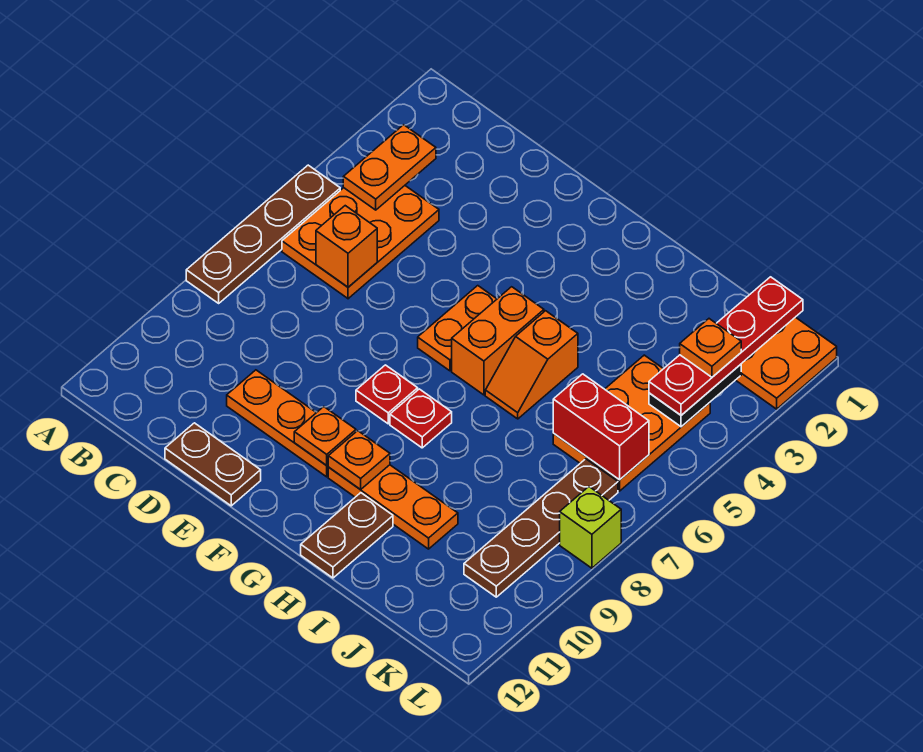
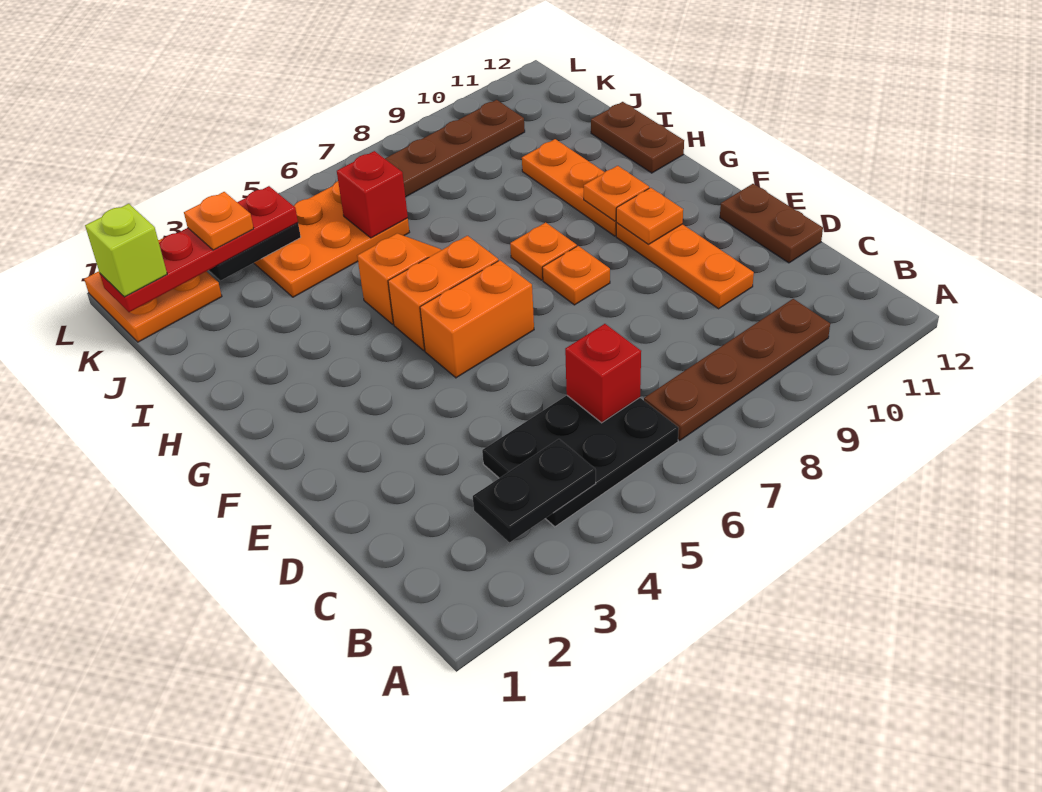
brown plate A5:A8 level 1 -> brown plate B7:B10 level 1
orange plate B3:B4 level 2 -> black plate B3:B4 level 2
orange plate B4:C6 level 1 -> black plate B4:C6 level 1
orange brick C6 level 2 -> red brick C6 level 2
orange plate F5:F6 level 1 -> orange brick F5:F6 level 1
red plate F8 level 1 -> orange plate F8 level 1
red plate G8 level 1 -> orange plate G8 level 1
brown plate H11:H12 level 1 -> brown plate H12:I12 level 1
red brick J6:K6 level 2 -> red brick J6 level 2
lime brick L8 level 1 -> lime brick K1 level 4

